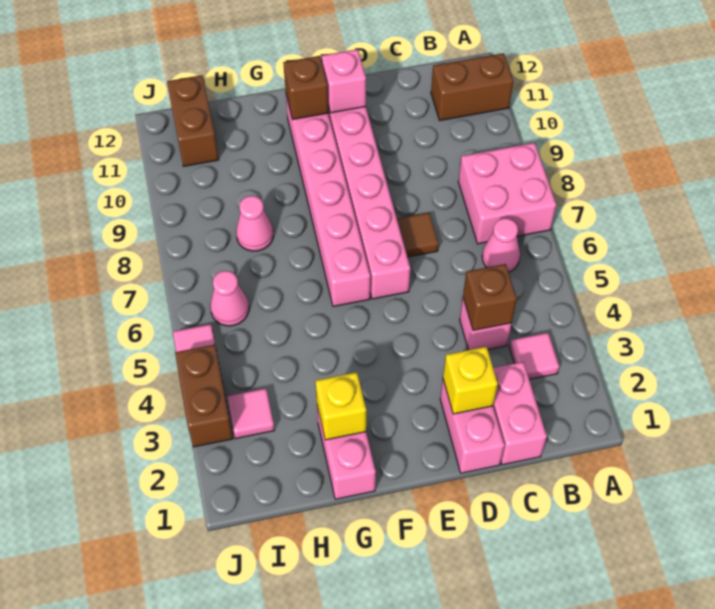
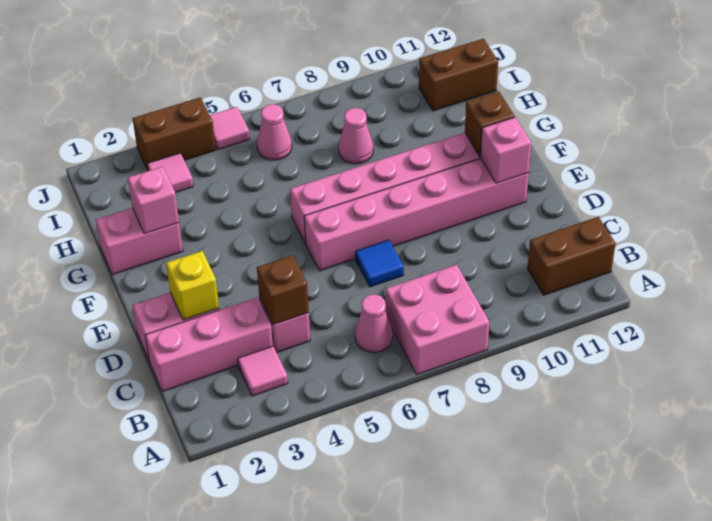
brown brick A11:B11 level 1 -> brown brick B11:B12 level 1
pink brick C1:C2 level 1 -> pink brick C1:C3 level 1
brown tile D7 level 1 -> blue tile D7 level 1
yellow brick G2 level 2 -> pink brick G2 level 2

